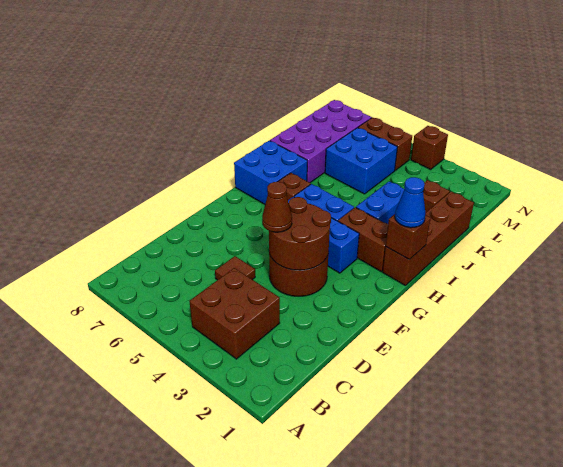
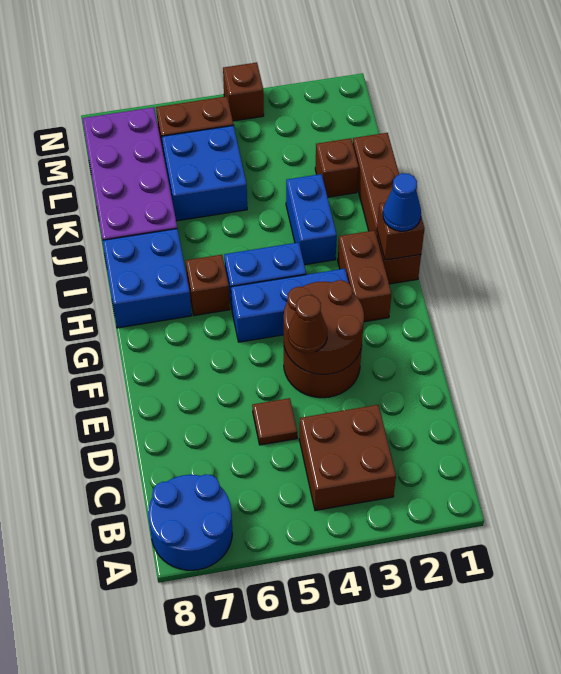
none -> blue round brick A7:B8 level 1
brown brick H2:H3 level 1 -> brown brick G2:H2 level 1

